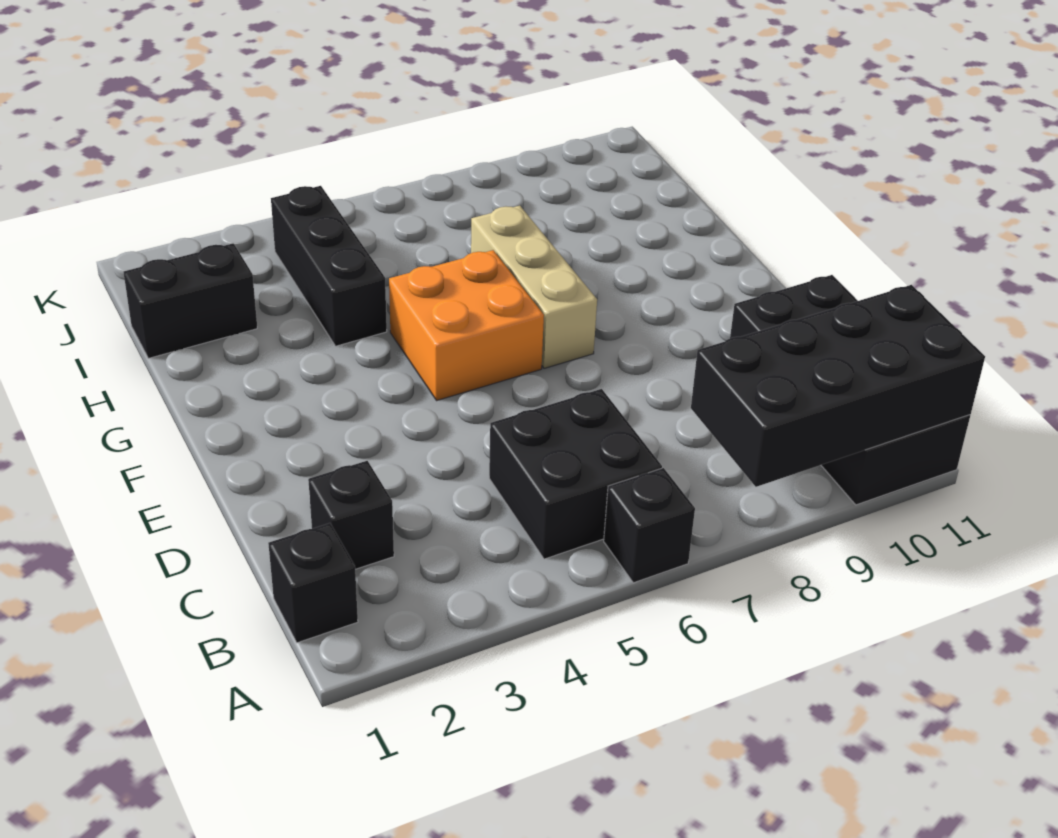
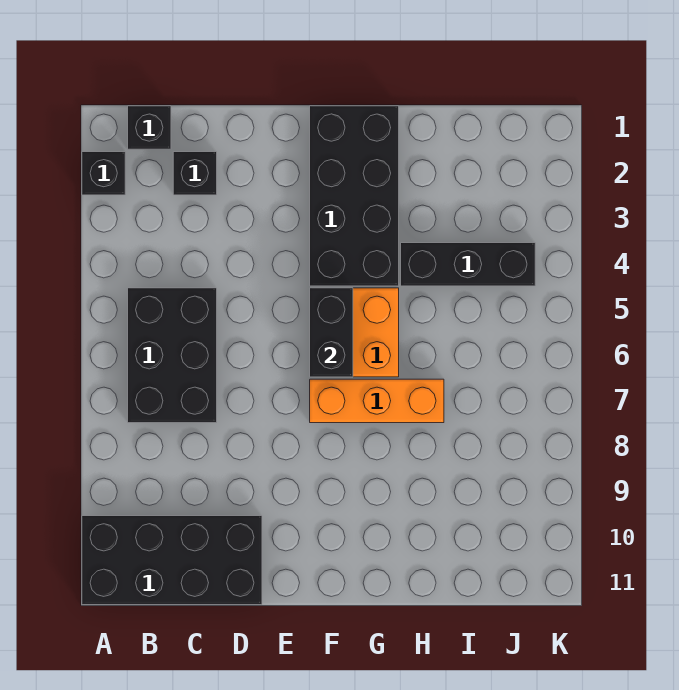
black brick A6 level 1 -> black brick A2 level 1
black brick A8:B11 level 2 -> black brick F1:G4 level 1
black brick B5:C6 level 1 -> black brick B5:C7 level 1
tan brick F7:H7 level 1 -> orange brick F7:H7 level 1
black brick I1:I2 level 1 -> black brick F5:F6 level 2

